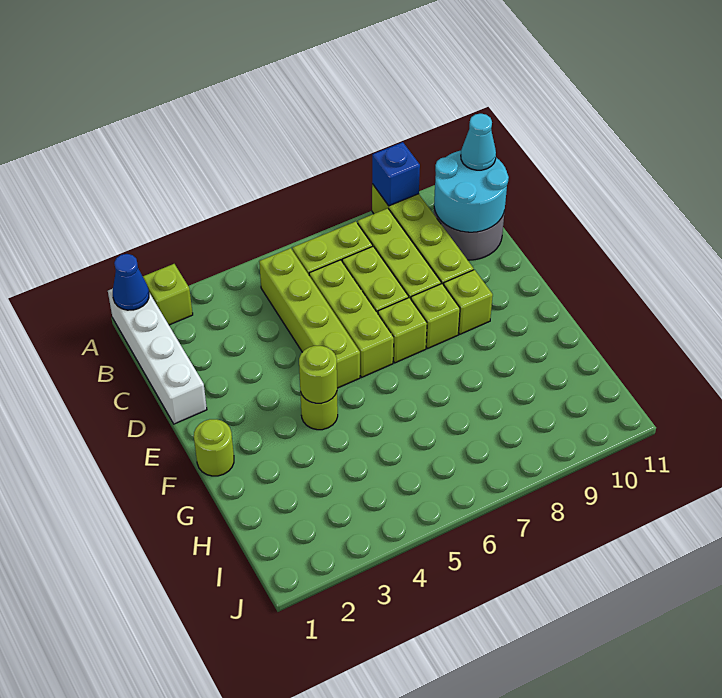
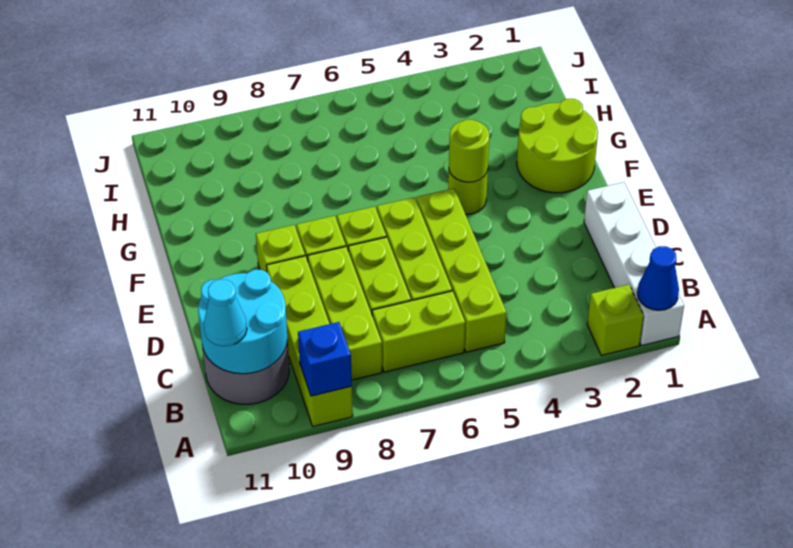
lime round brick F1 level 1 -> lime round brick F1:G2 level 1

